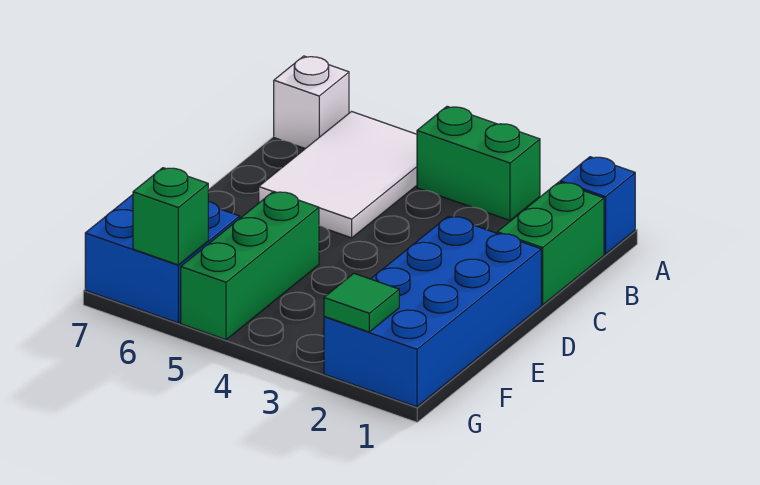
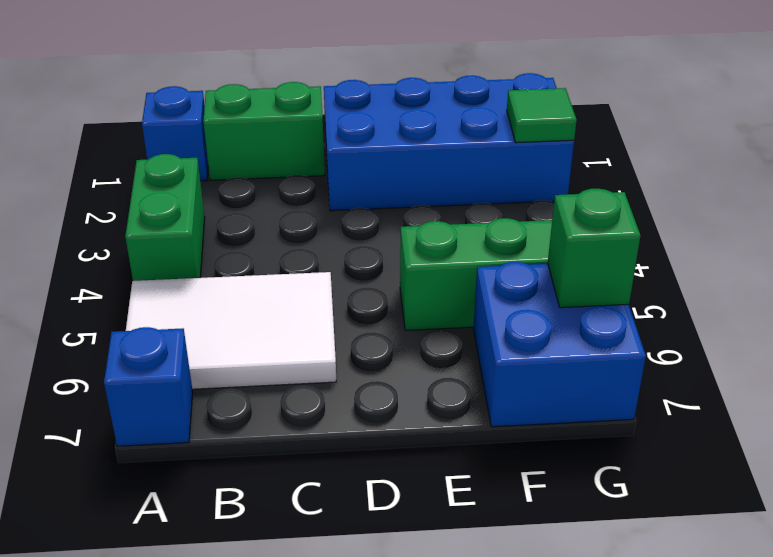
white brick A7 level 1 -> blue brick A7 level 1

